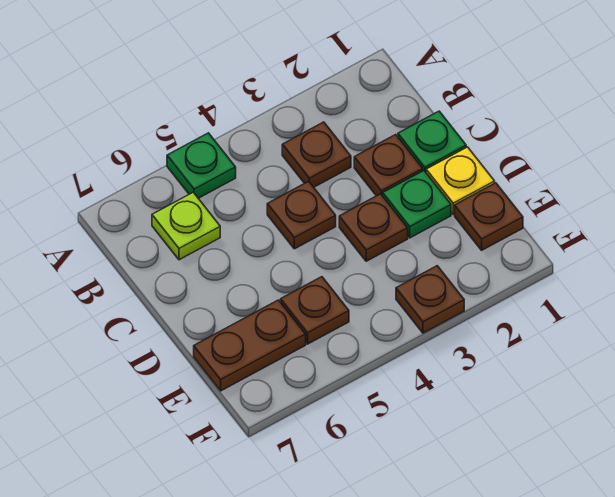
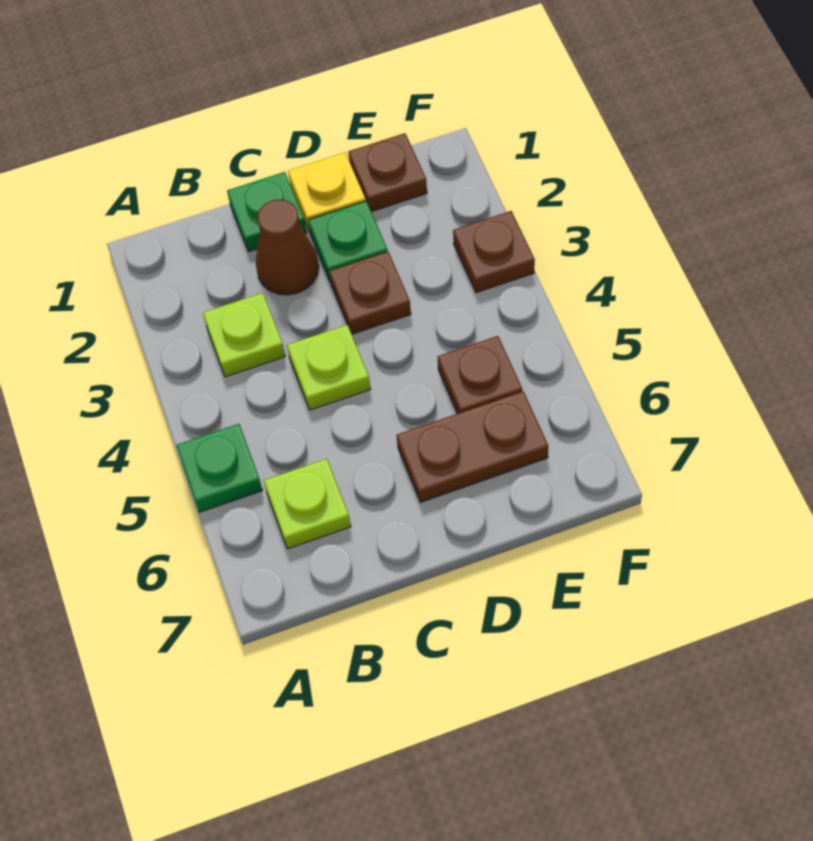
brown plate B3 level 1 -> lime plate B3 level 1
brown plate C2 level 1 -> brown cone C2 level 1
brown plate C4 level 1 -> lime plate C4 level 1
brown plate E6:E7 level 1 -> brown plate D6:E6 level 1

